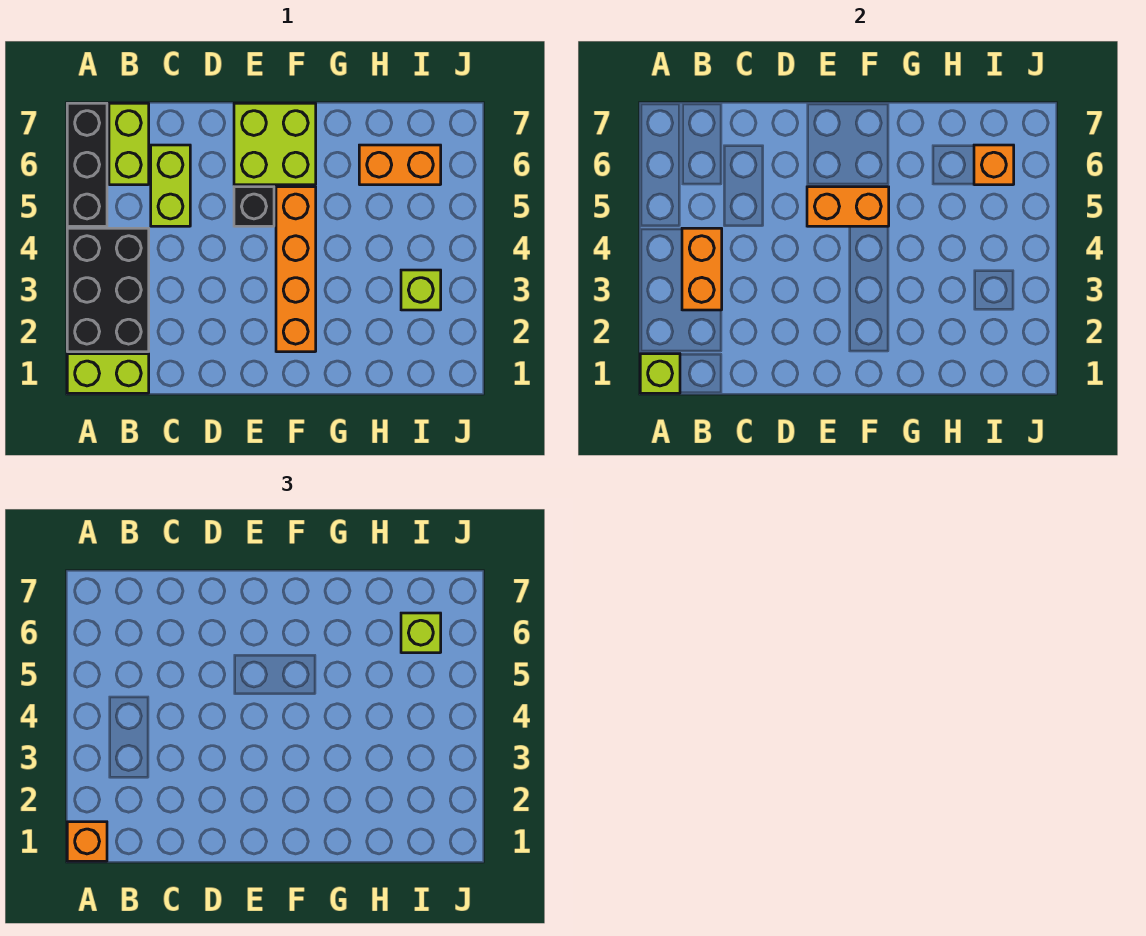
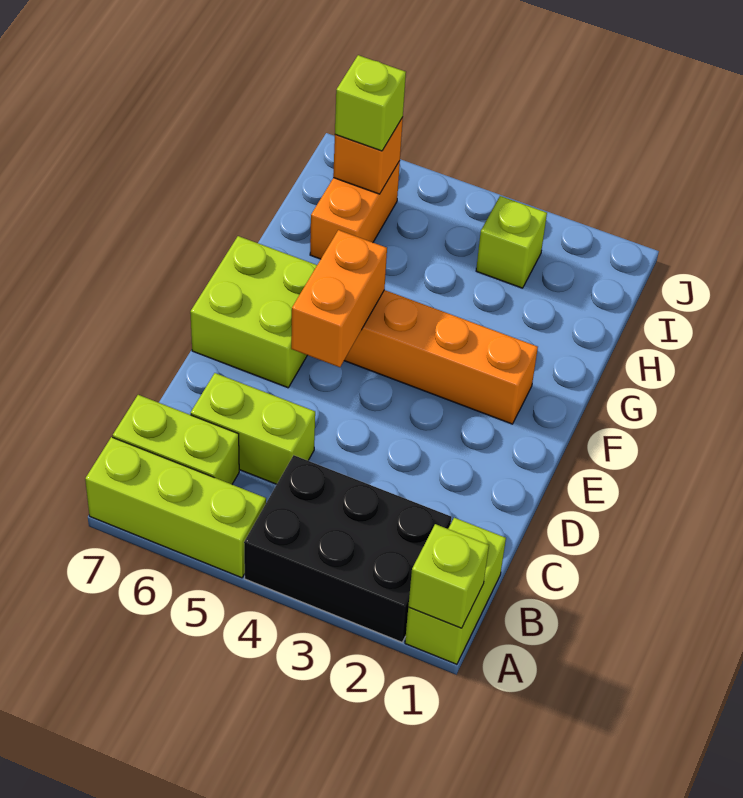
orange brick A1 level 3 -> none
black brick A5:A7 level 1 -> lime brick A5:A7 level 1
orange brick B3:B4 level 2 -> none
black brick E5 level 1 -> none

